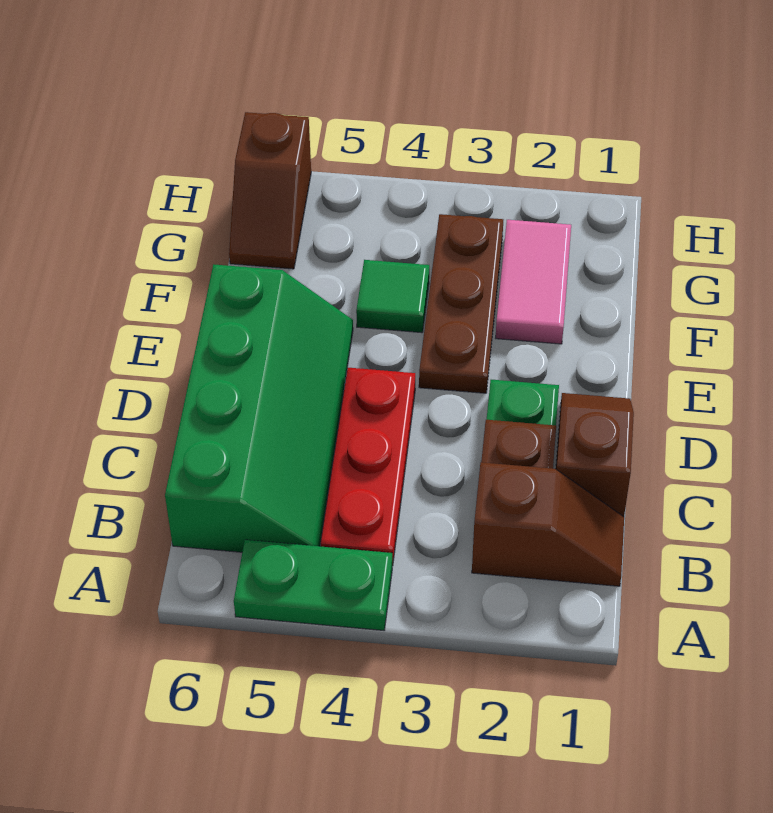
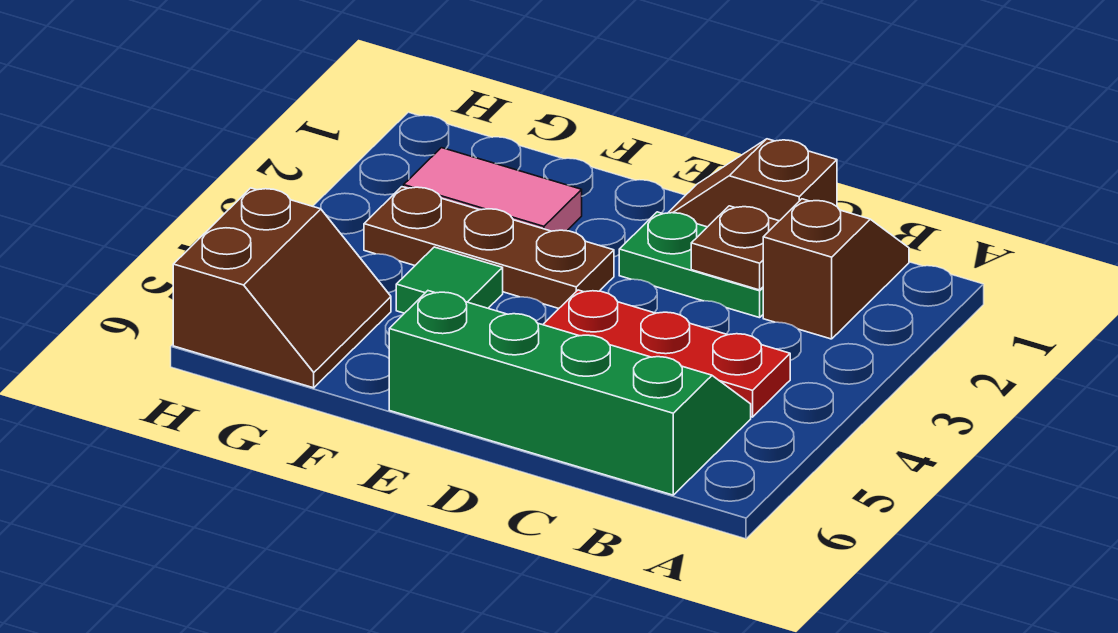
green plate A4:A5 level 1 -> none
brown slope G6:H6 level 1 top H -> brown slope G5:H6 level 1 top H

